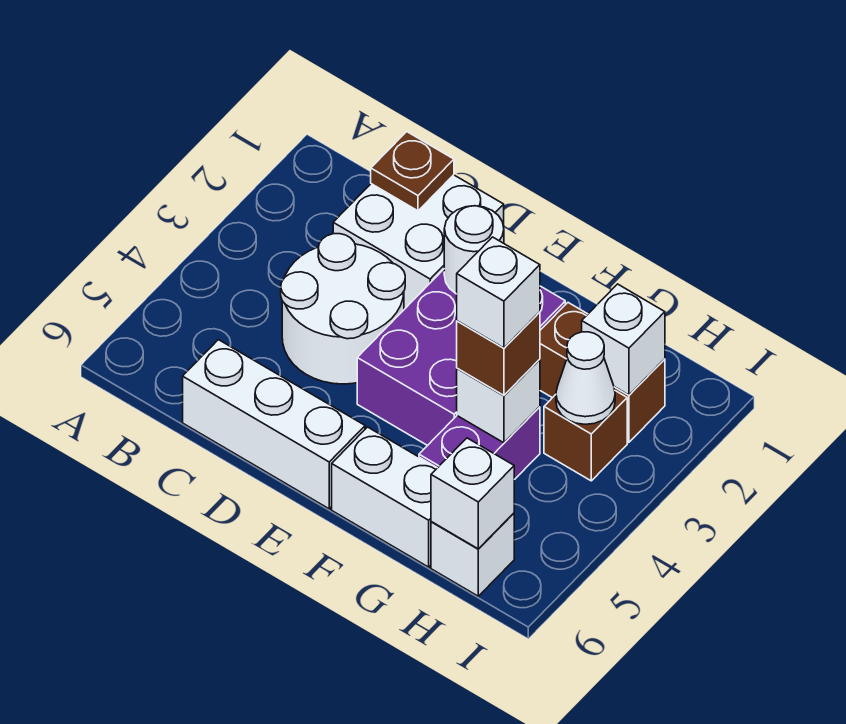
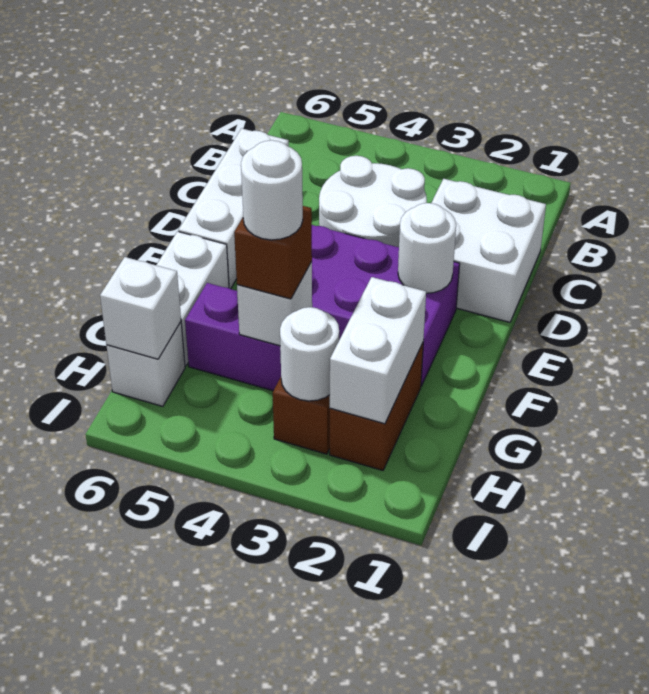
brown plate C1 level 2 -> none
white brick G4 level 4 -> white round brick G4 level 4
white brick H2 level 2 -> white brick G2:H2 level 2
white cone H3 level 2 -> white round brick H3 level 2

